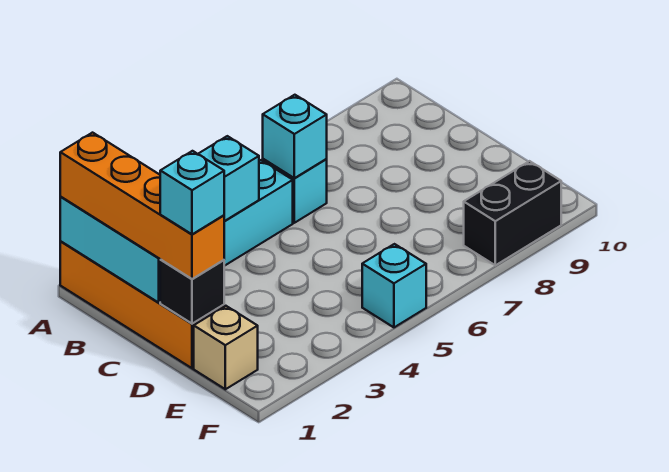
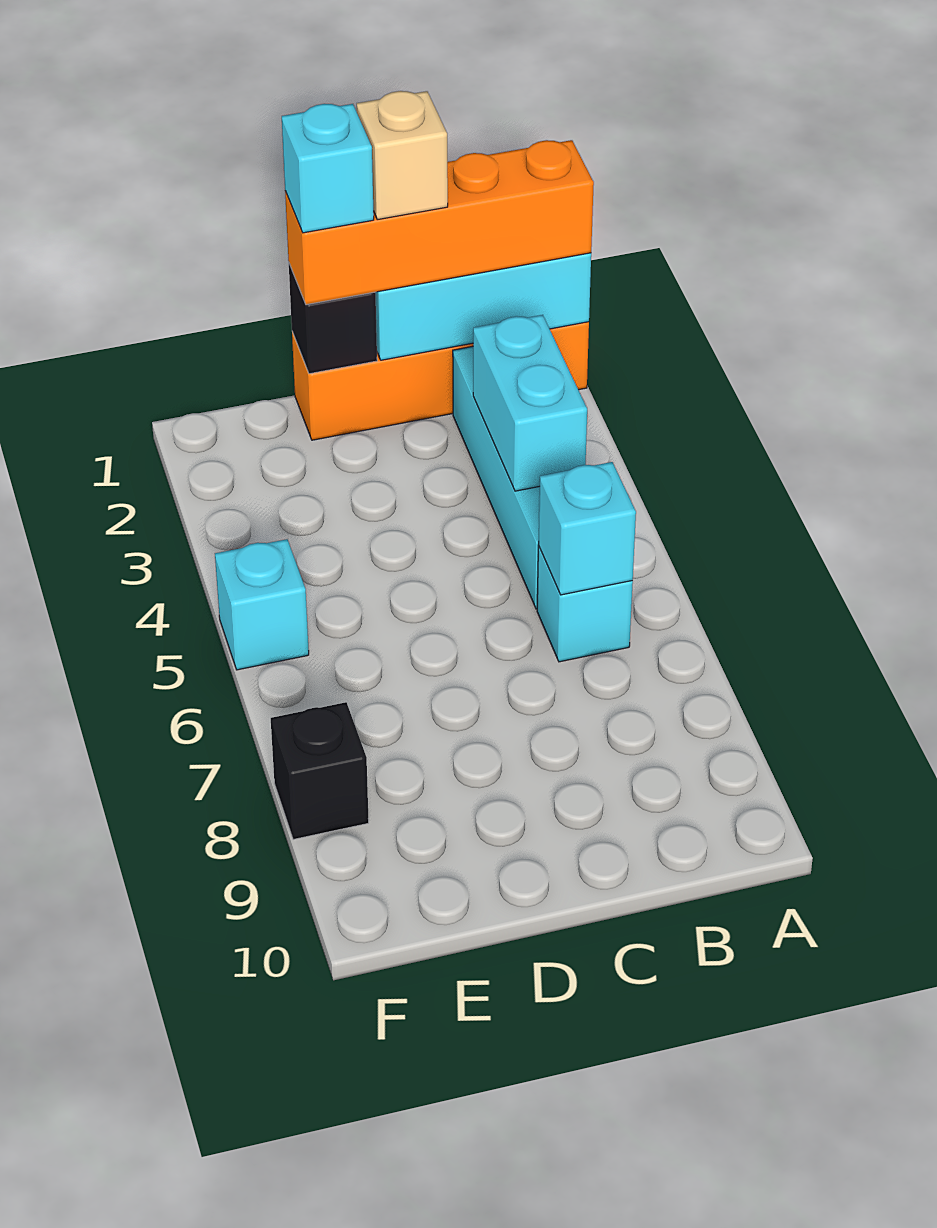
tan brick E1 level 1 -> tan brick C1 level 4
black brick F8:F9 level 1 -> black brick F8 level 1

